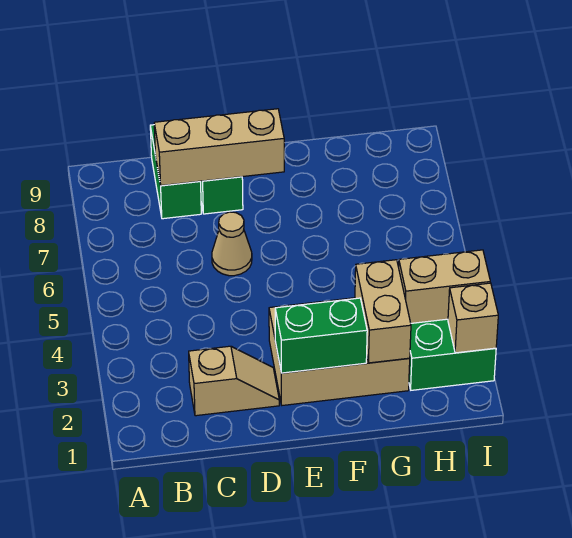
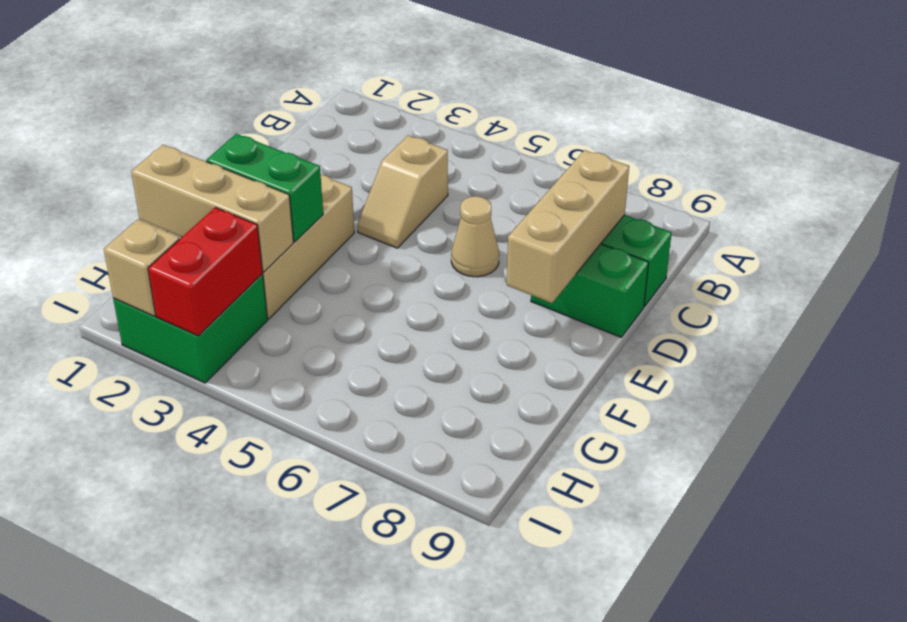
tan slope C2:D2 level 1 top C -> tan slope C4:D4 level 1 top C
green brick E2:F2 level 2 -> green brick F2:F3 level 2
tan brick G2:G3 level 2 -> tan brick G1:G3 level 2
tan brick H3:I3 level 2 -> red brick H3:I3 level 2

